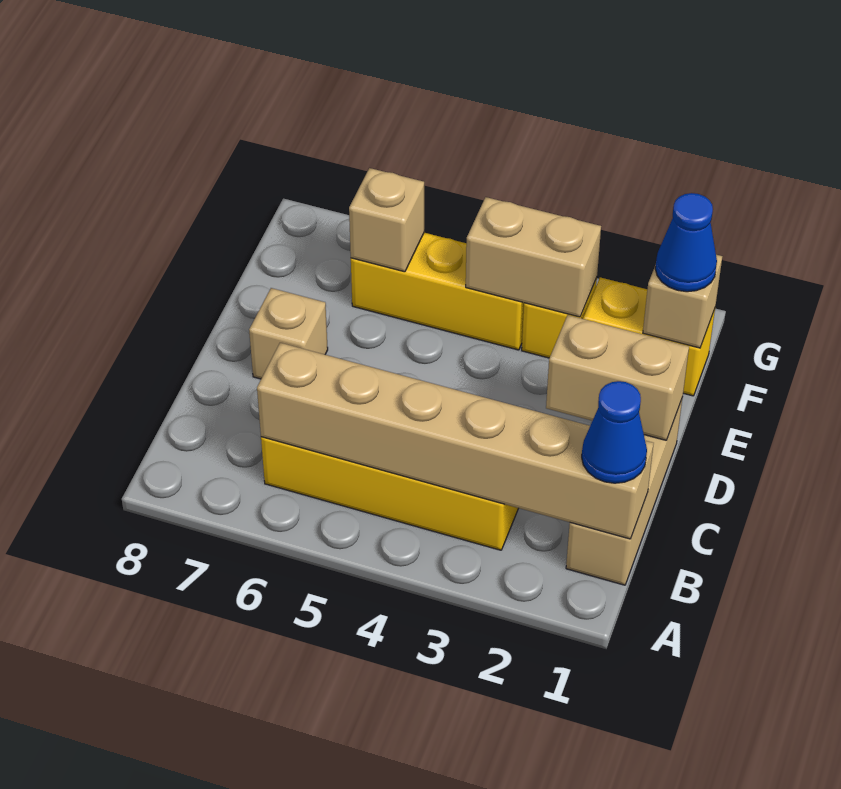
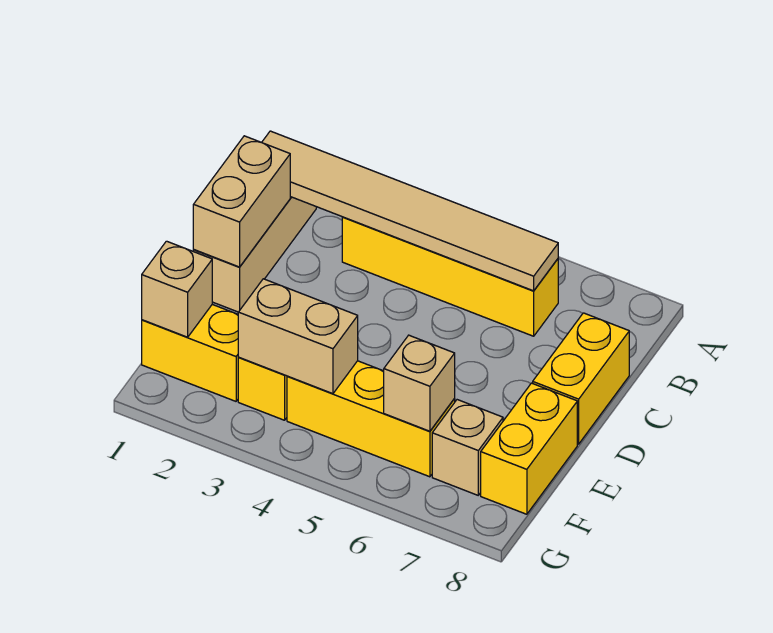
tan brick B1:B6 level 2 -> tan tile B1:B6 level 2
blue cone B1 level 3 -> none
none -> yellow brick C8:D8 level 1
tan brick D1:D2 level 2 -> tan brick C1:D1 level 2
tan brick D7 level 1 -> tan brick F7 level 1
none -> yellow brick E8:F8 level 1
blue cone F1 level 3 -> none

